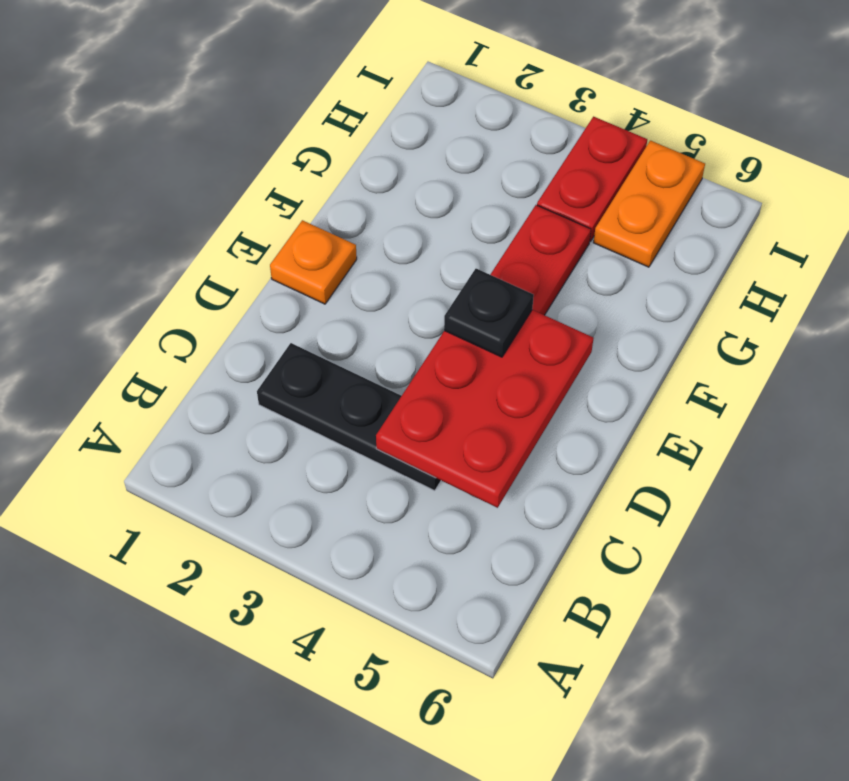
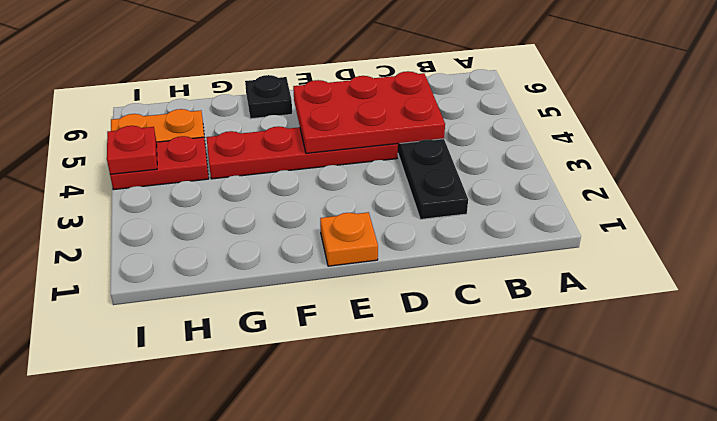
black plate E4 level 3 -> black plate F6 level 1
none -> red plate I4 level 2

